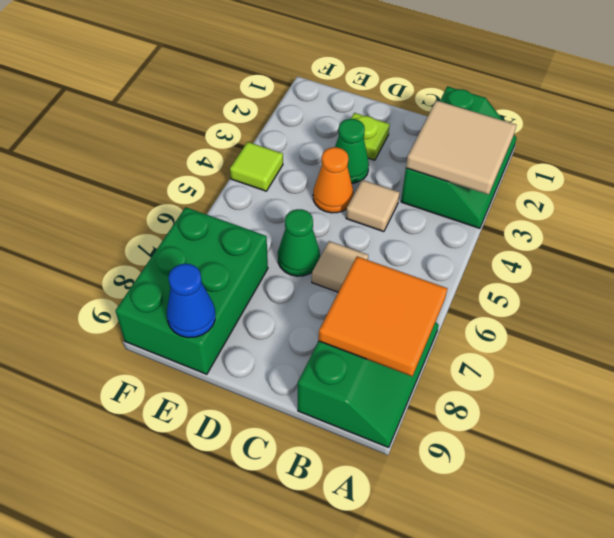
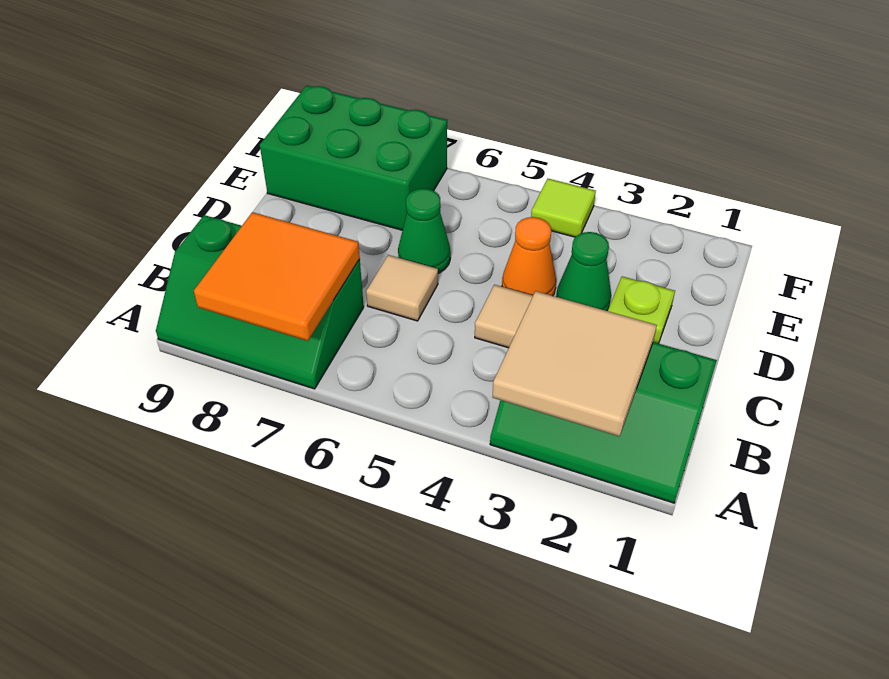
blue cone E9 level 2 -> none

